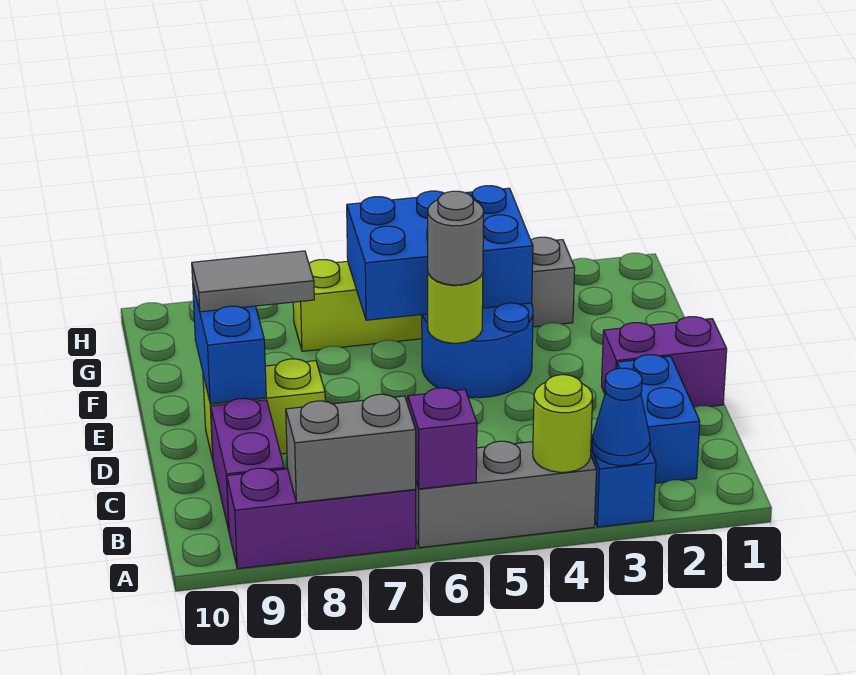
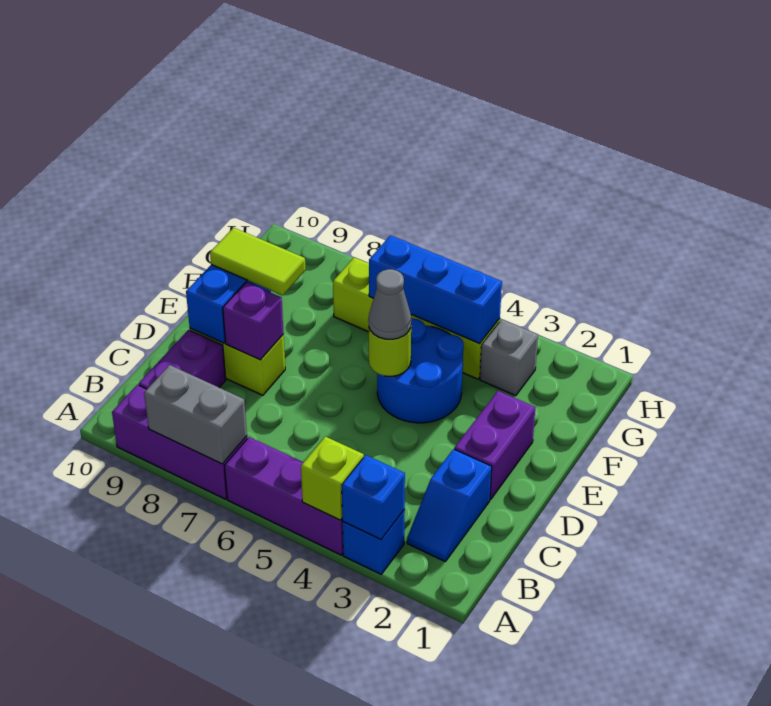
blue cone A3 level 2 -> blue brick A3 level 2
grey brick A4:A6 level 1 -> purple brick A4:A6 level 1
lime round brick A4 level 2 -> lime brick A4 level 2
purple brick A6 level 2 -> purple brick D8 level 2
blue brick B2:C2 level 1 -> blue slope B2:C2 level 1 top C
purple brick D1:D2 level 1 -> purple brick D2:E2 level 1
grey round brick E5 level 3 -> grey cone E5 level 3
grey tile E8:E9 level 3 -> lime tile E8:E9 level 3
blue brick F4:G6 level 2 -> blue brick G4:G6 level 2

